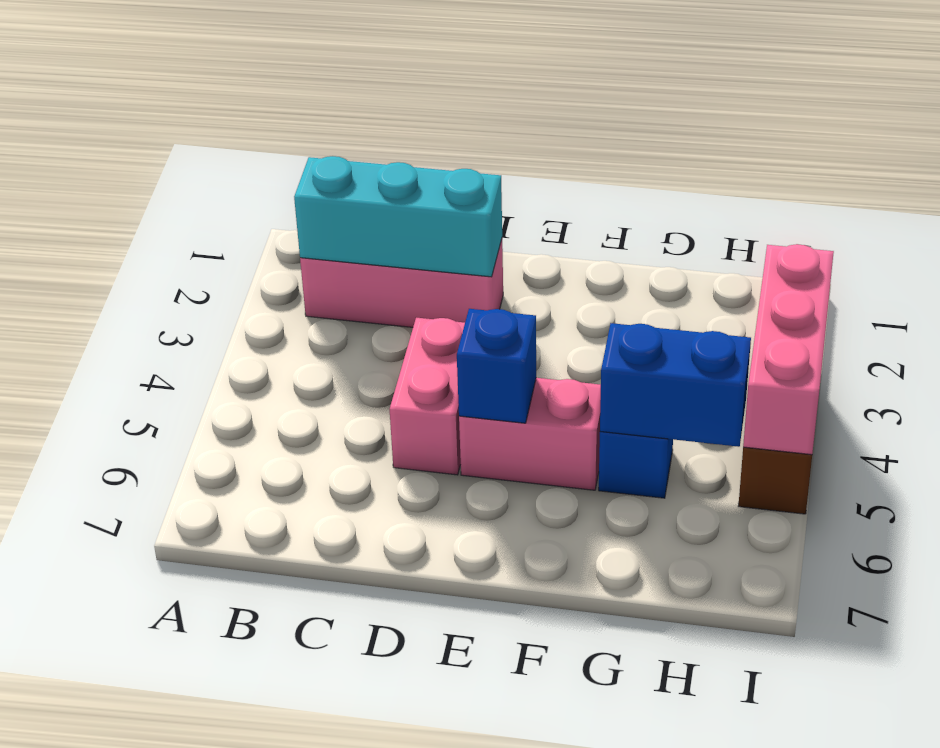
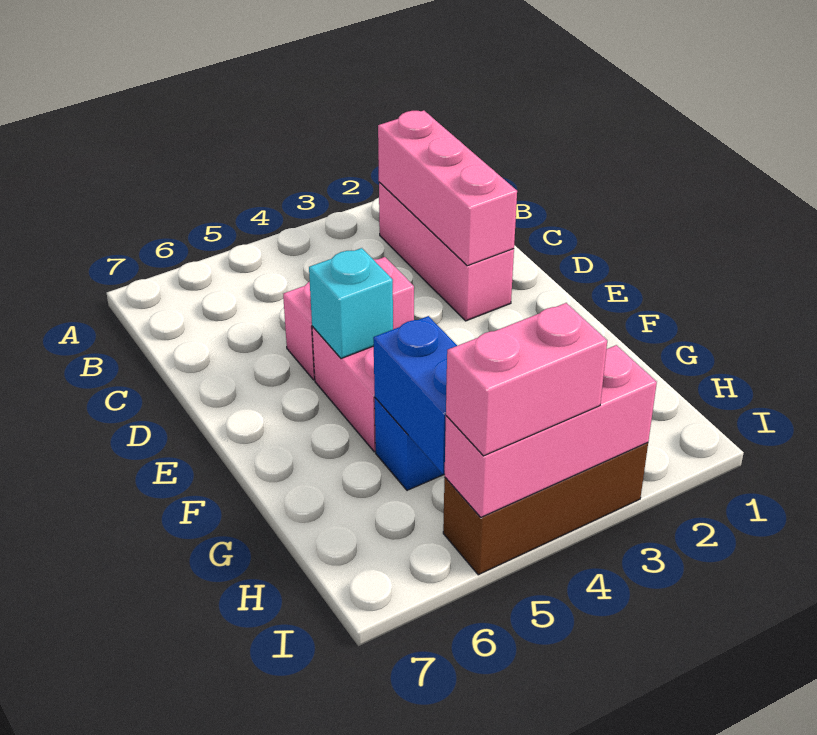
cyan brick B2:D2 level 2 -> pink brick B2:D2 level 2
blue brick E5 level 2 -> cyan brick E5 level 2
none -> pink brick I4:I5 level 3

